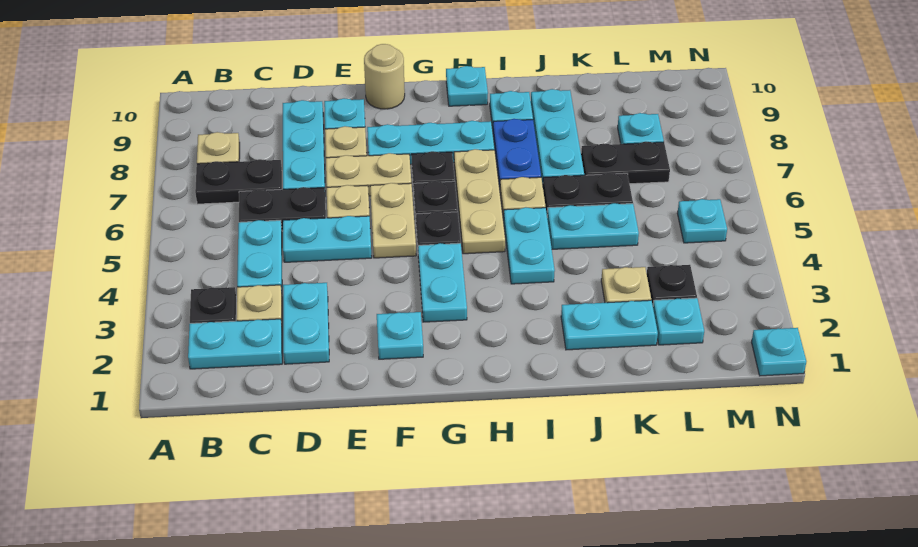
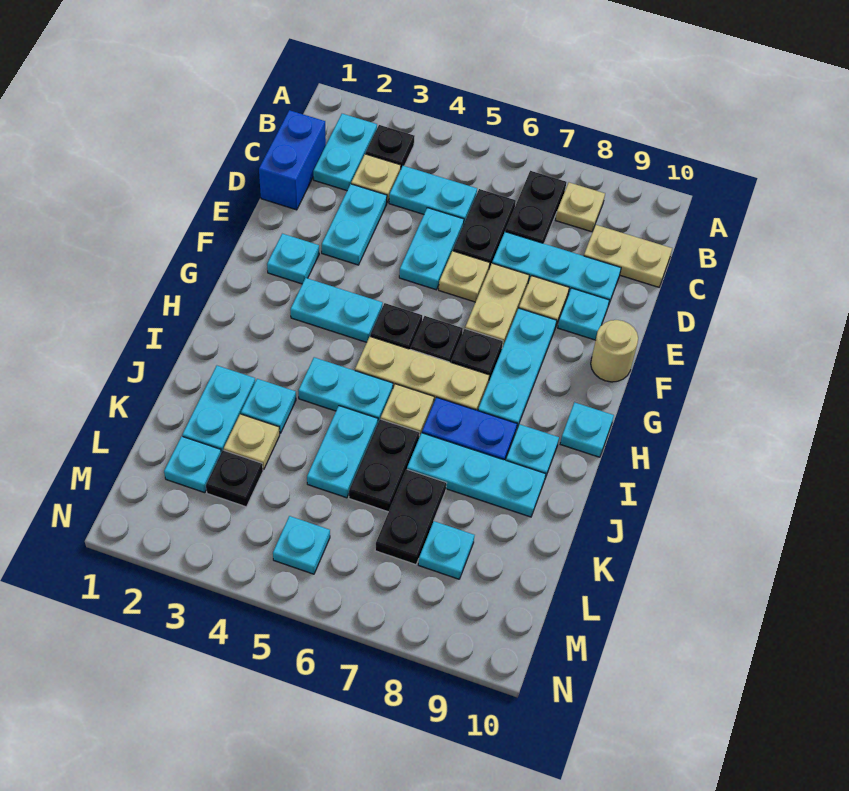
none -> blue brick C1:D1 level 1
cyan plate D2:D3 level 1 -> cyan plate D3:E3 level 1
tan plate F5:F6 level 1 -> tan plate C9:C10 level 1
cyan plate N1 level 1 -> cyan plate J3 level 1

